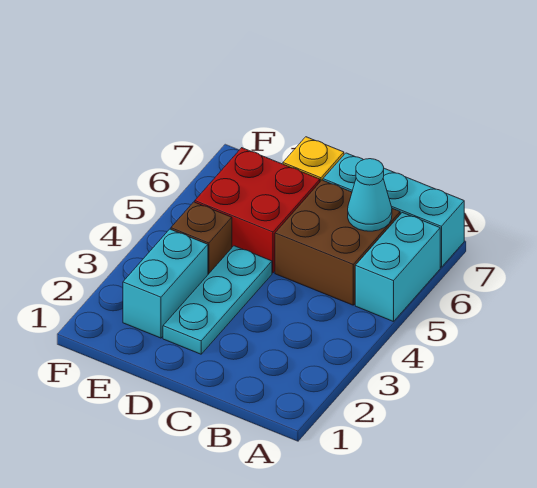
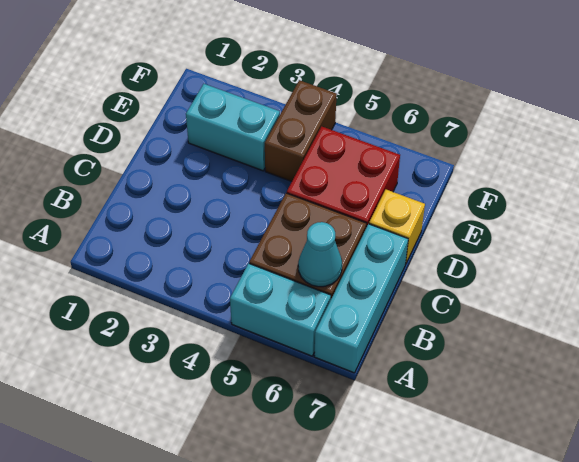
cyan plate D2:D4 level 1 -> none
brown brick E4 level 1 -> brown brick E4:F4 level 1

